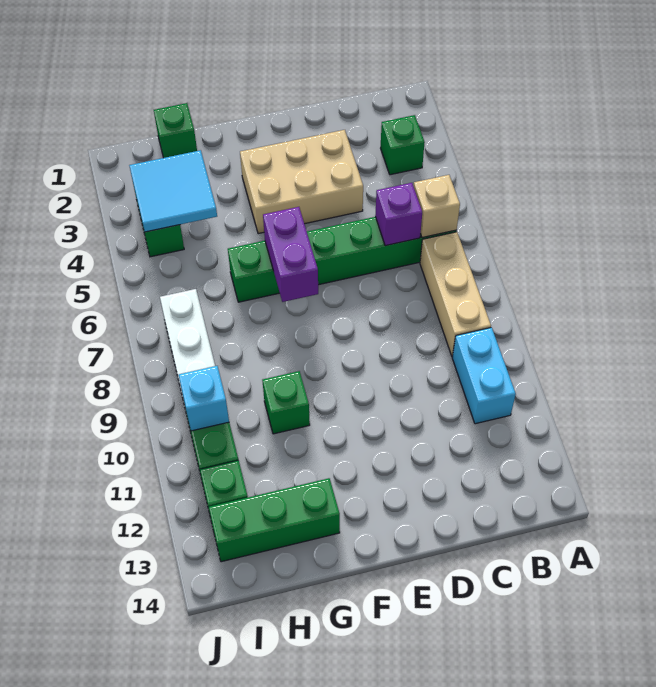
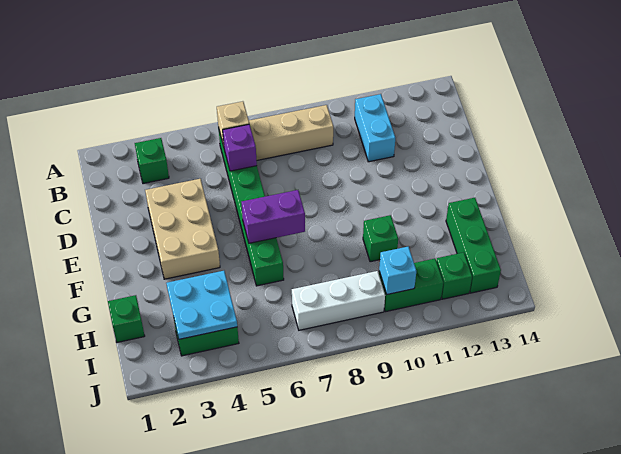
cyan brick B10:B11 level 1 -> cyan brick B11:C11 level 1
cyan tile H3:I4 level 2 -> cyan plate H3:I4 level 2

